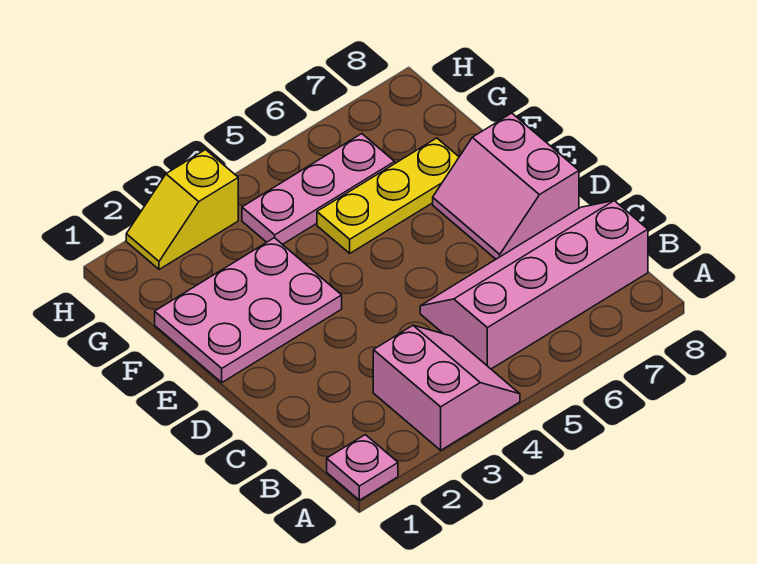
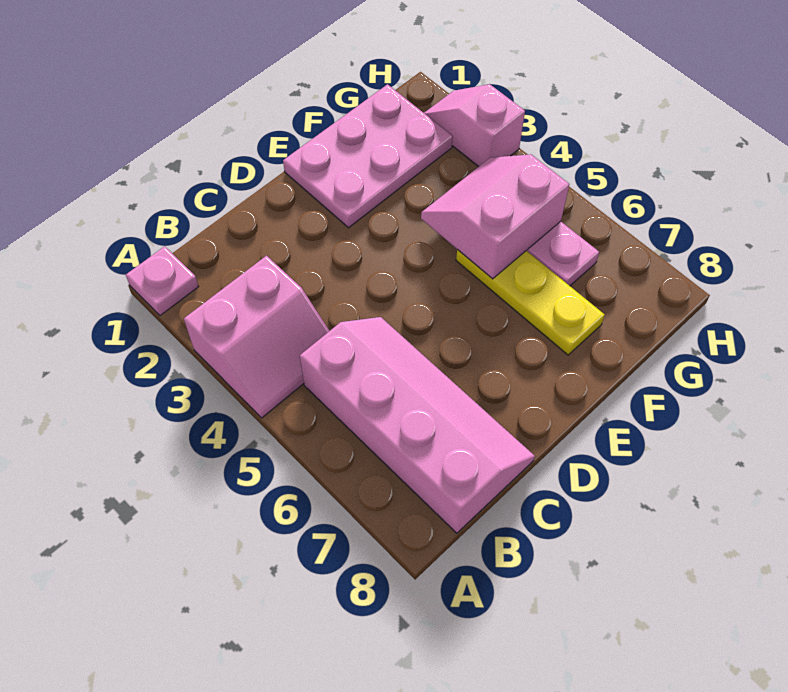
pink slope D7:E8 level 1 top 8 -> pink slope F4:G5 level 2 top 5
pink plate E1:F3 level 1 -> pink plate E1:G2 level 1
yellow slope H2:H3 level 1 top 3 -> pink slope H2:H3 level 1 top 3

